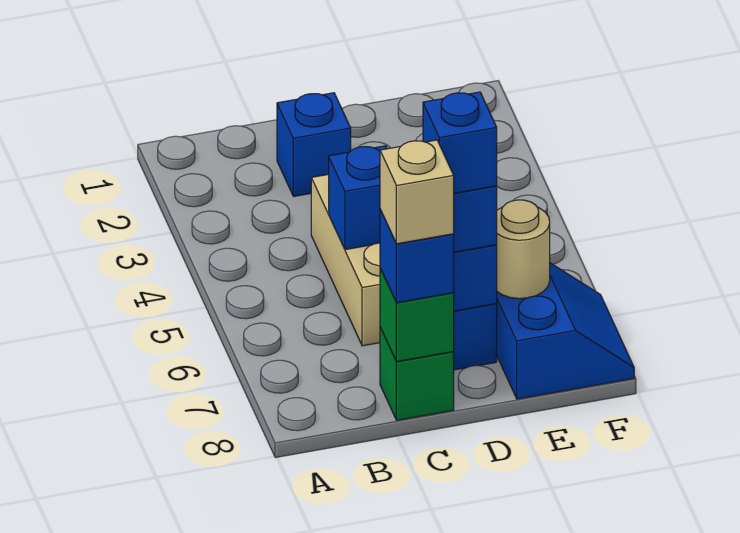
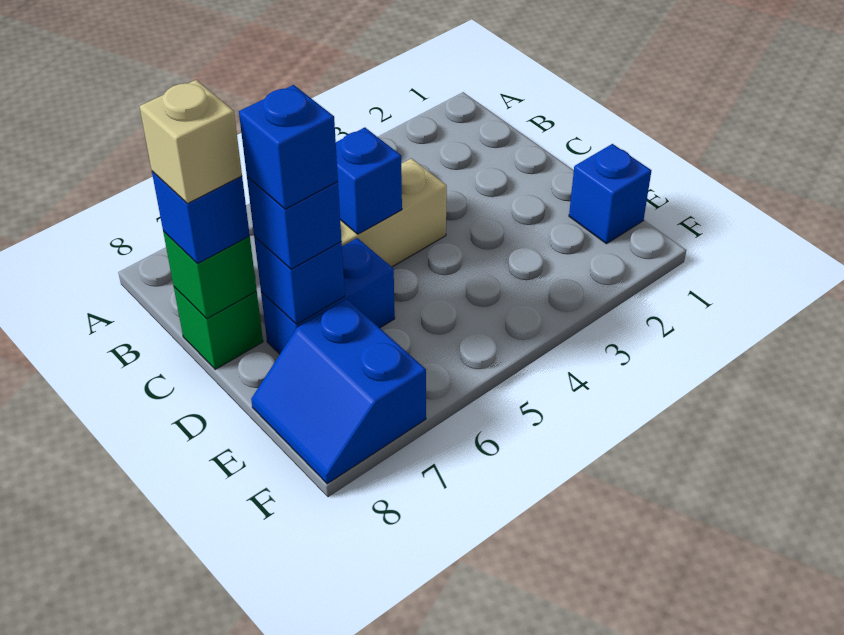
blue brick C2 level 1 -> blue brick E1 level 1
blue slope E7:F8 level 1 top E -> blue slope E7:F8 level 1 top 7
tan round brick E7 level 2 -> none

